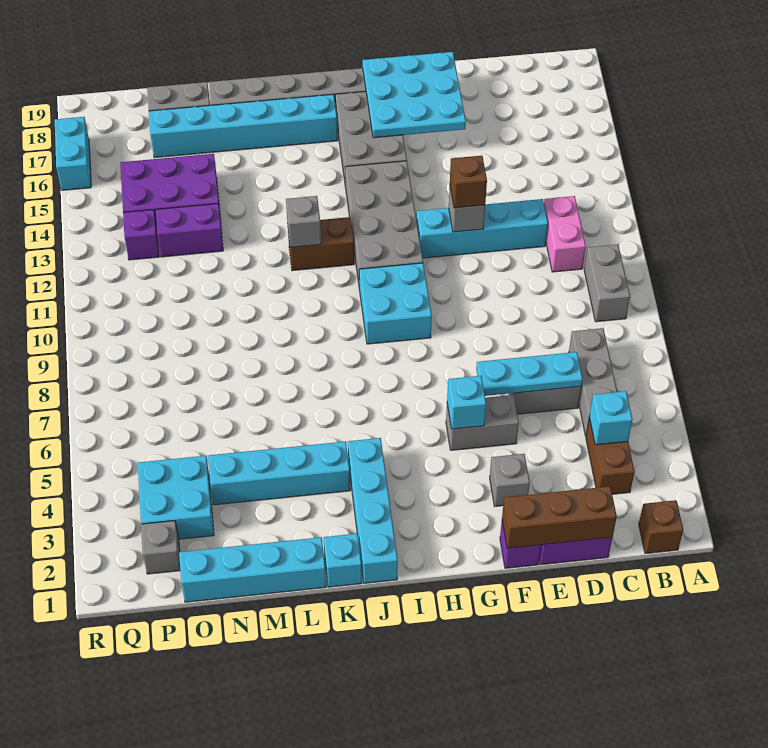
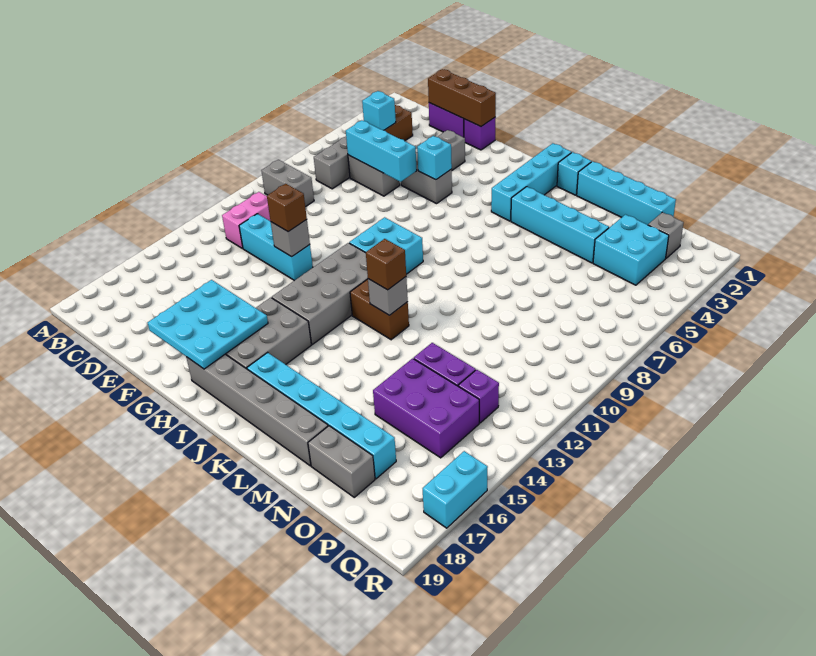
brown brick B1 level 1 -> brown brick K12 level 3
grey brick B9:B10 level 1 -> grey brick B9:C9 level 1
cyan plate D6:F6 level 2 -> cyan brick D6:F6 level 2
cyan brick D12:G12 level 1 -> cyan brick D12:F12 level 1

